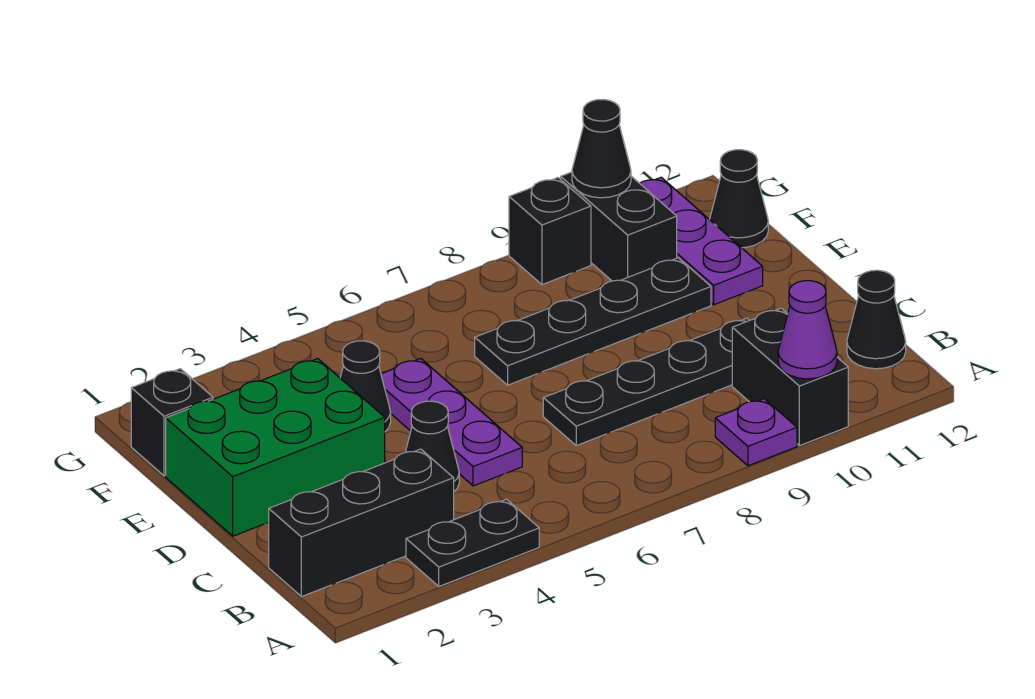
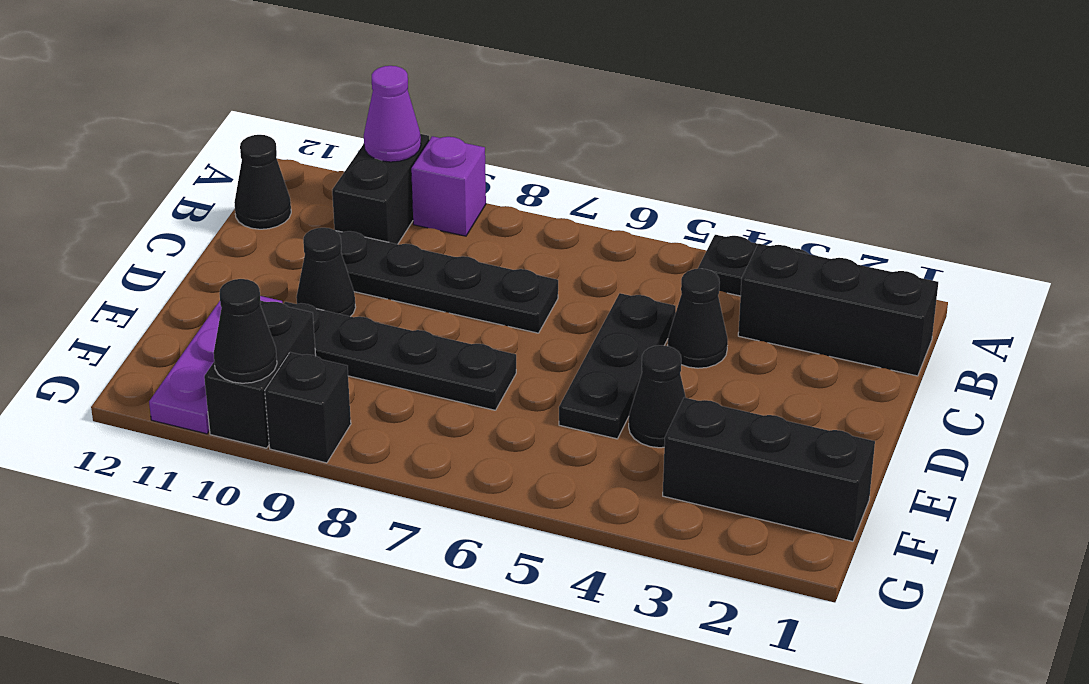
purple plate A9 level 1 -> purple brick A9 level 1
purple plate C5:E5 level 1 -> black plate C5:E5 level 1
green brick D1:E3 level 1 -> none
black brick F1 level 1 -> black brick F1:F3 level 1
black cone F12 level 1 -> black cone D10 level 1

